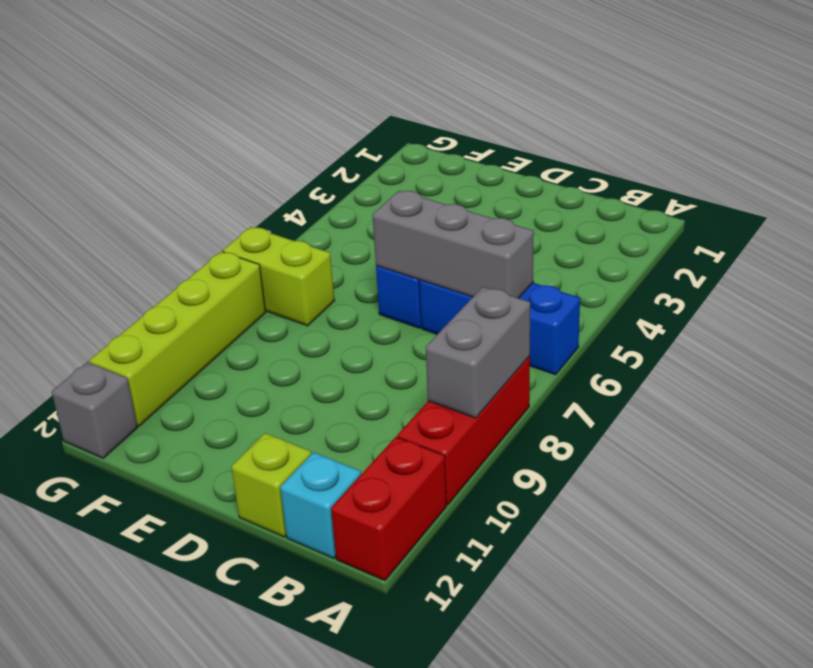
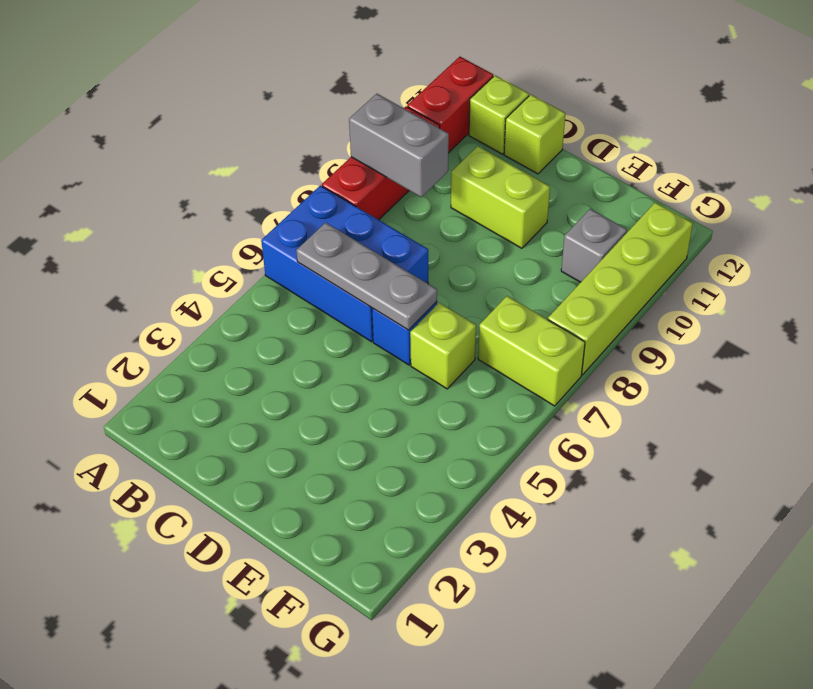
blue brick A6:C6 level 1 -> blue brick A6:C7 level 1
grey brick A8:A9 level 2 -> grey brick A9:B9 level 2
grey brick B6:D6 level 2 -> grey plate B6:D6 level 2
cyan brick B12 level 1 -> lime brick B12 level 1
none -> lime brick C10:D10 level 1
none -> lime brick E6 level 1
grey brick G12 level 1 -> grey brick F10 level 1

